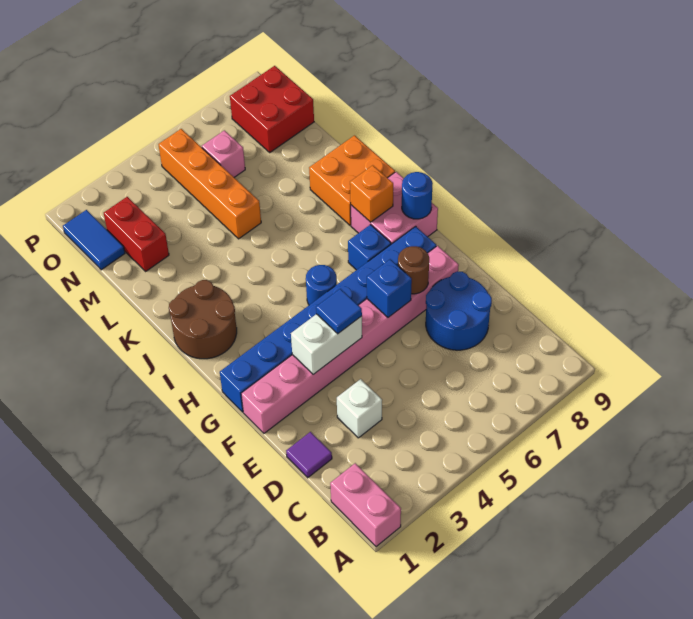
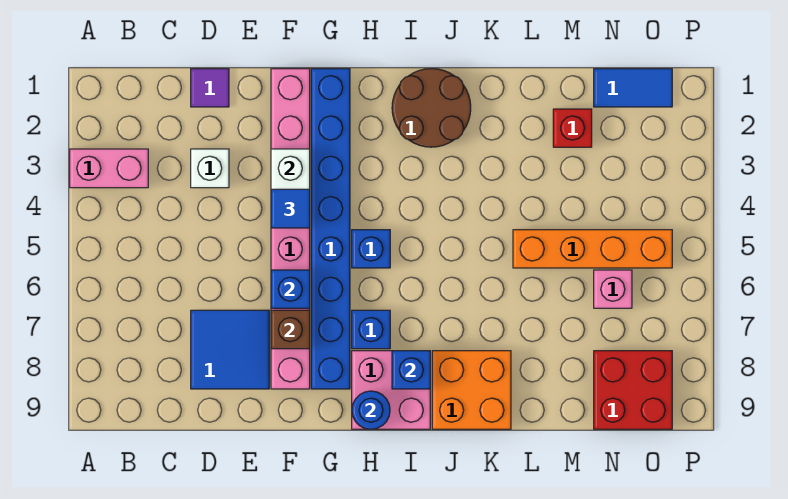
pink brick A1:B1 level 1 -> pink brick A3:B3 level 1
blue round brick D7:E8 level 1 -> blue tile D7:E8 level 1
brown round brick F7 level 2 -> brown brick F7 level 2
blue round brick H5 level 1 -> blue brick H5 level 1
orange brick I8 level 2 -> blue brick I8 level 2
red brick M2:N2 level 1 -> red brick M2 level 1

